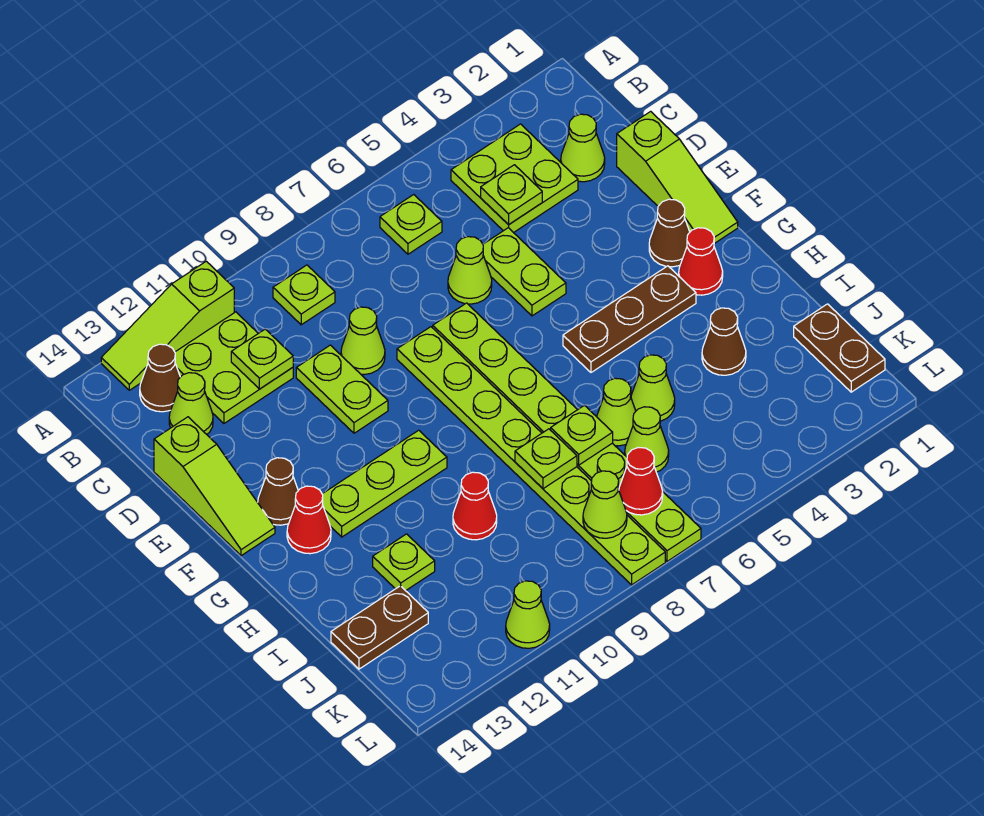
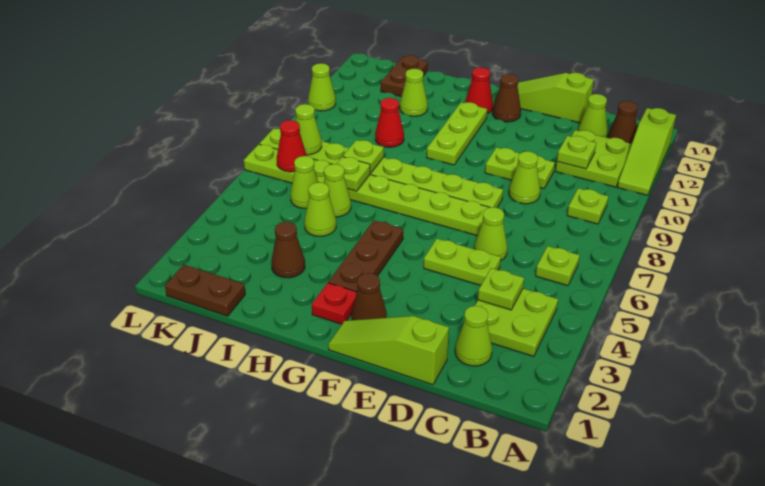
lime slope A11:A13 level 1 top 11 -> lime slope A11:A13 level 1 top 13
red cone G2 level 1 -> red plate G2 level 1
lime plate I12 level 1 -> lime cone I12 level 1

